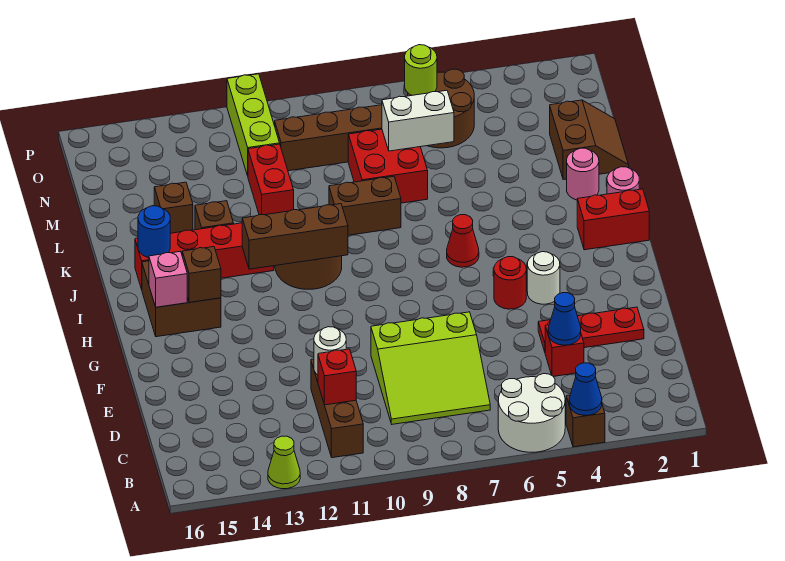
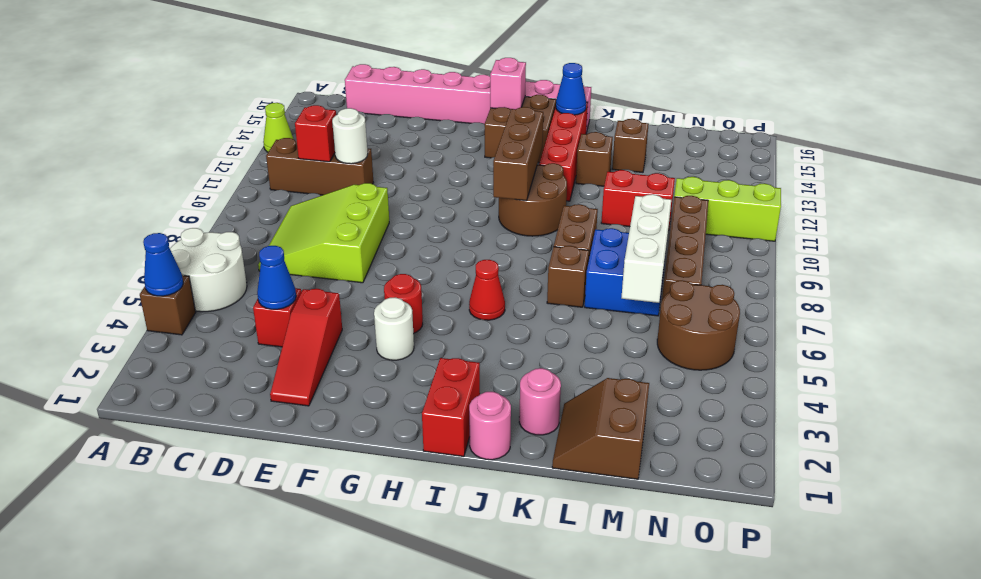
none -> pink brick C16:J16 level 1
red plate E2:E4 level 1 -> red slope E2:E4 level 1 top 4
brown brick H14 level 2 -> brown brick K7 level 1
blue round brick J15 level 2 -> blue cone J15 level 2
brown slope L1:M2 level 1 top 2 -> brown slope L1:M2 level 1 top M
red brick L7:M8 level 1 -> blue brick L7:M8 level 1
white brick M6:M7 level 2 -> white brick M6:M8 level 2
lime round brick O6 level 2 -> none

